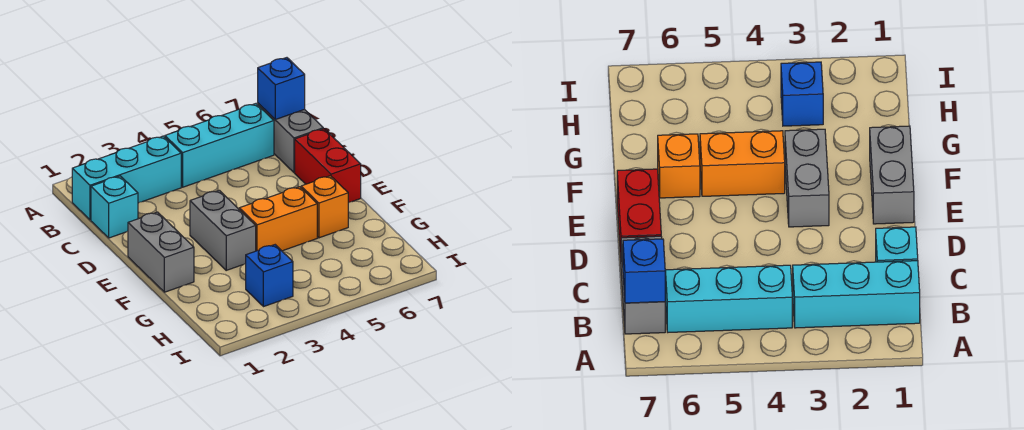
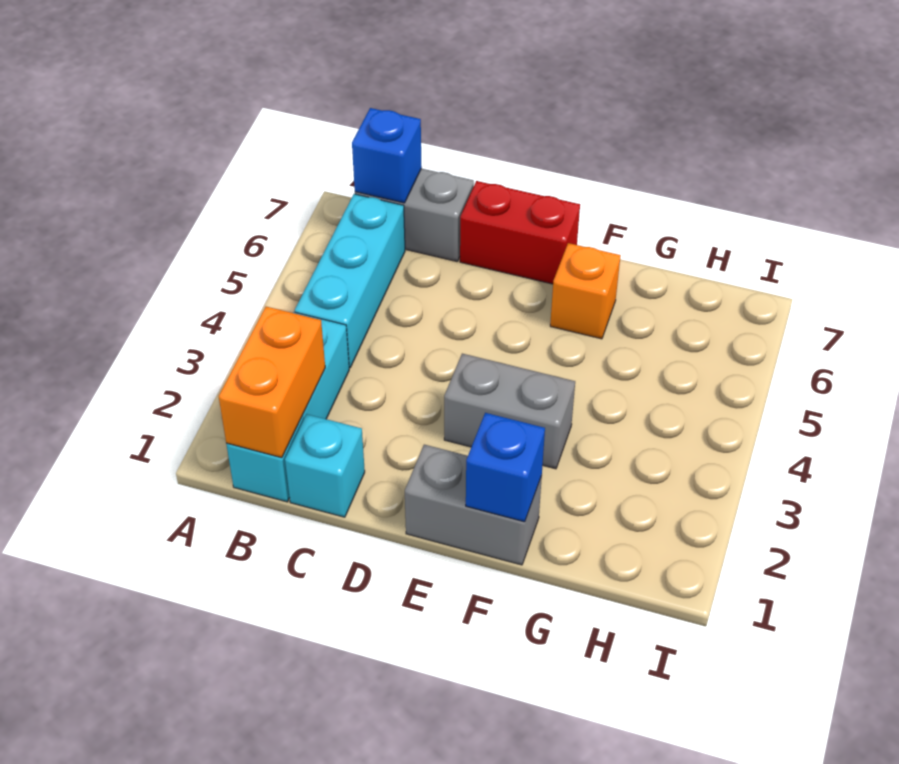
orange brick F4:F5 level 1 -> orange brick B1:B2 level 2
blue brick H3 level 1 -> blue brick F1 level 2

